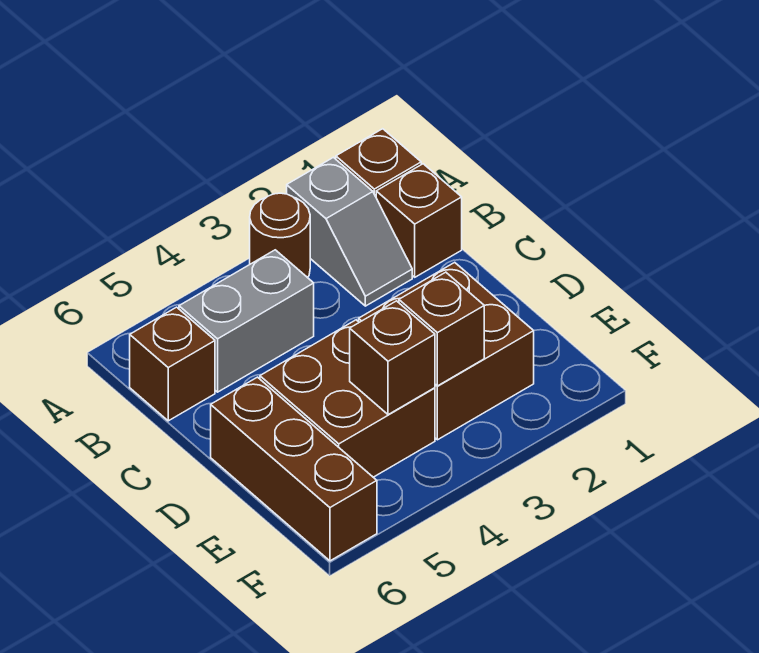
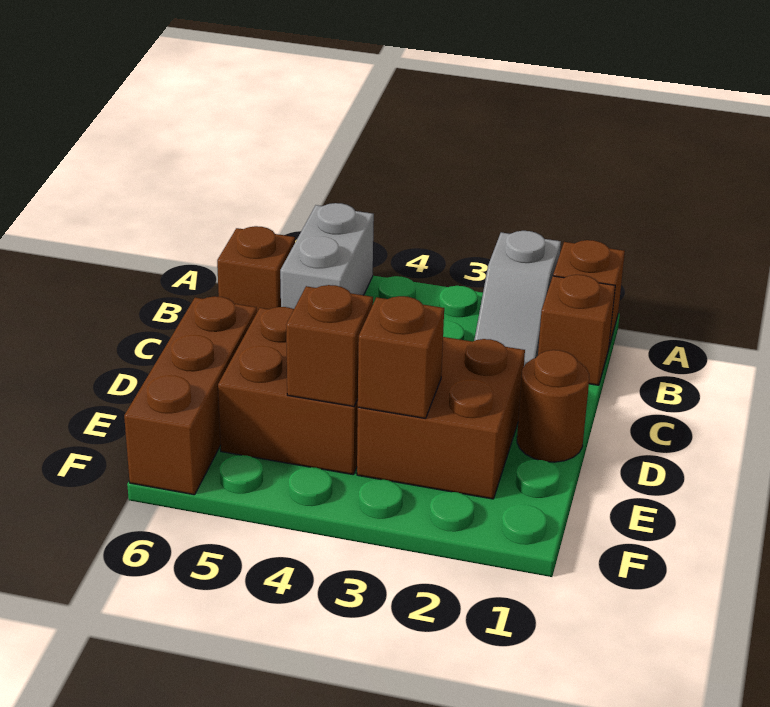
brown round brick A3 level 1 -> brown round brick D1 level 1
grey brick B4:B5 level 1 -> grey brick A5:B5 level 1

